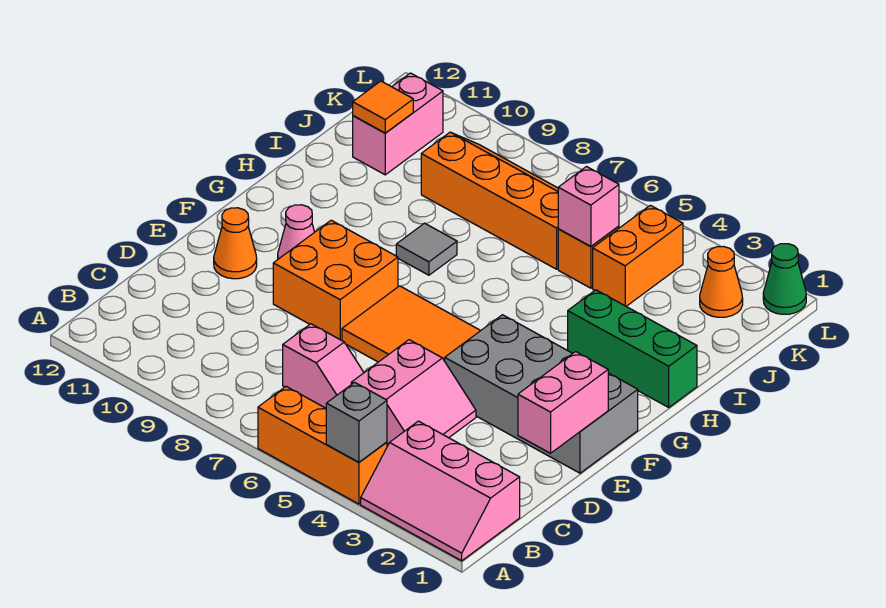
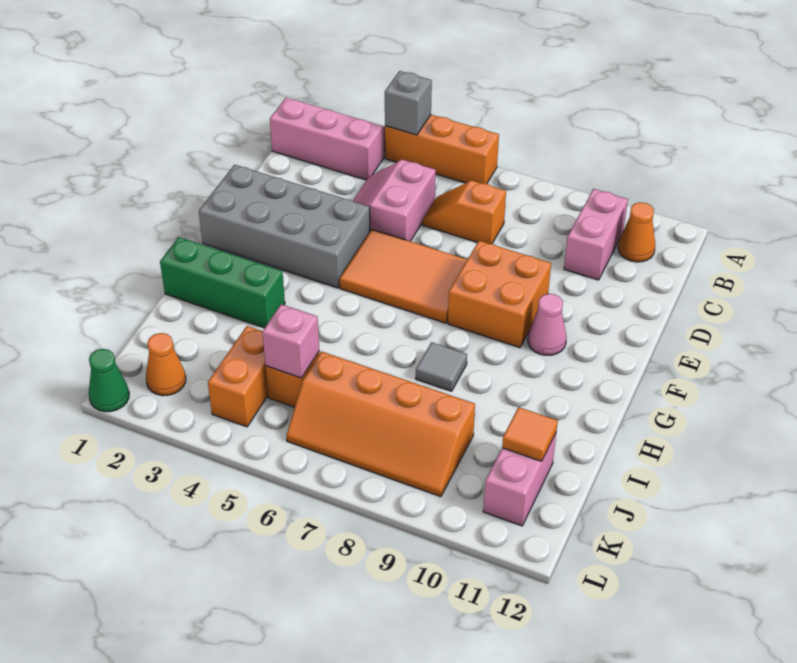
pink slope C6:C7 level 1 top 7 -> orange slope C6:C7 level 1 top 7
pink brick D1:E1 level 2 -> pink brick B10:C10 level 1
orange cone E11 level 1 -> orange cone B11 level 1

